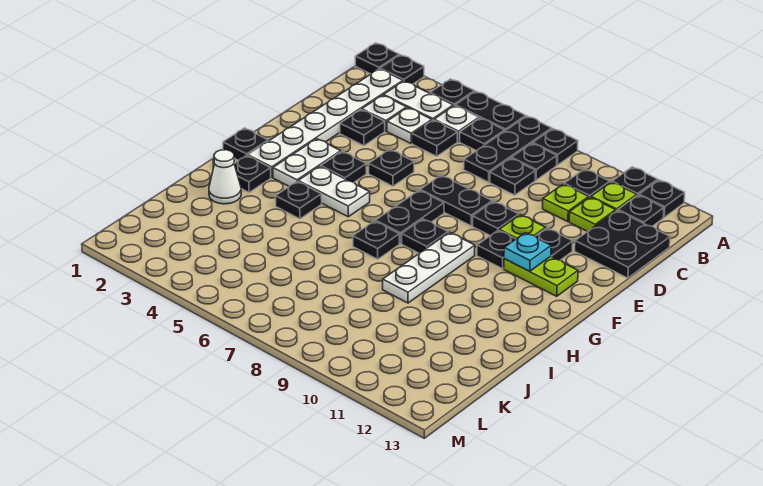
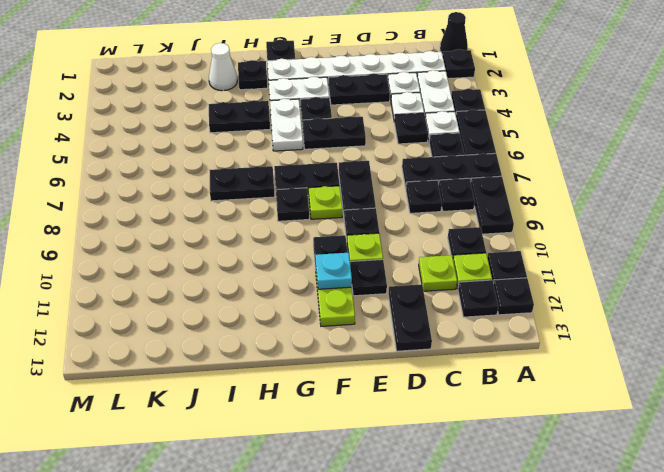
black plate A1 level 1 -> black cone A1 level 1
black plate A8 level 1 -> black plate A8:A9 level 1
lime plate C10 level 1 -> lime plate F8 level 1
black plate C12:D13 level 1 -> black plate D12:D13 level 1
black plate D3 level 1 -> black plate D3:E3 level 1
black plate E5 level 1 -> black plate E5:F5 level 1
white plate G9:I9 level 1 -> none
black plate H4 level 1 -> black plate H4:I4 level 1
black plate H7 level 1 -> black plate H7:I7 level 1

